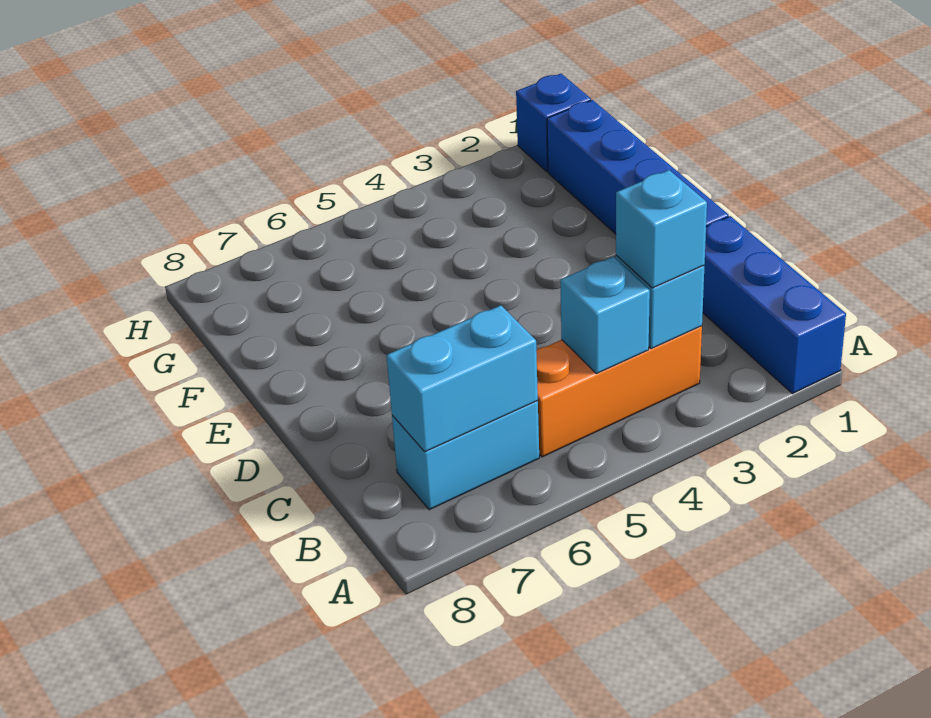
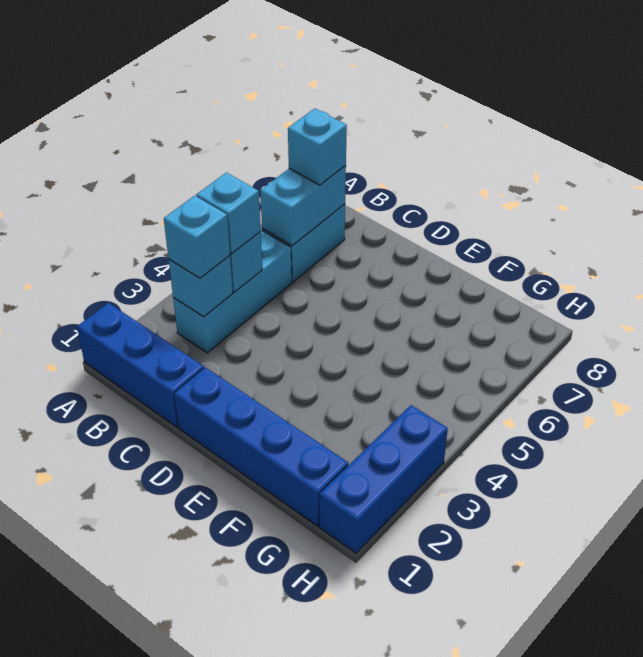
orange brick B3:B5 level 1 -> cyan brick B3:B5 level 1
none -> cyan brick B4 level 3
none -> cyan brick B7 level 3
blue brick H1 level 1 -> blue brick H1:H3 level 1

